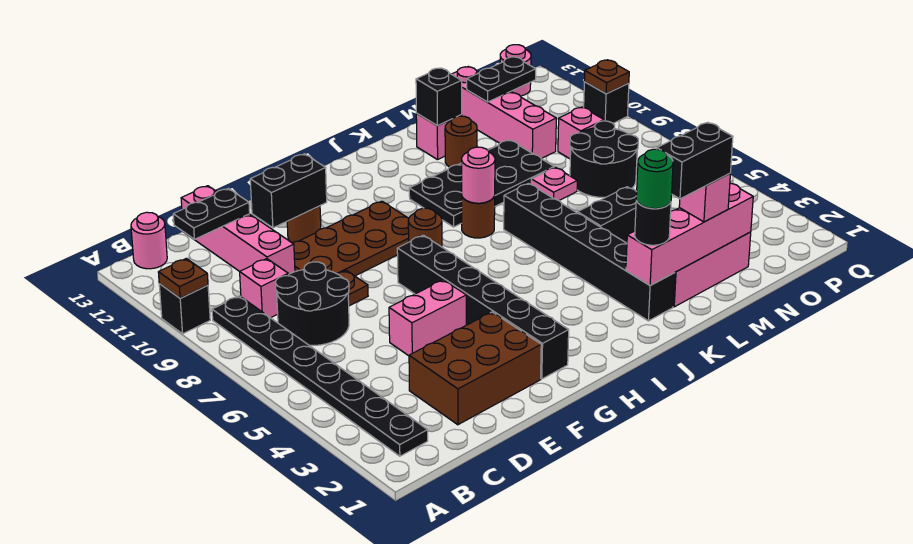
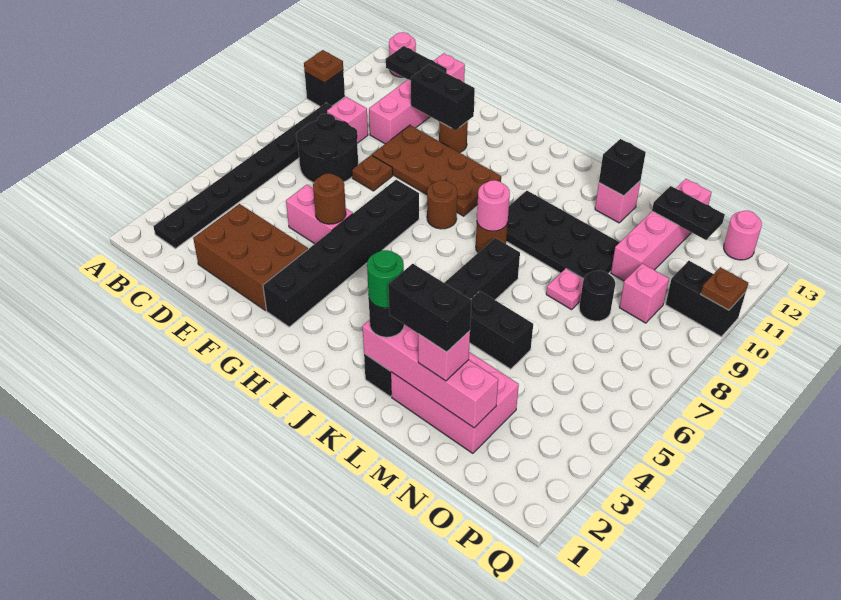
brown round brick L11 level 1 -> brown round brick F5 level 2
black round brick N7:O8 level 1 -> black round brick N8 level 1
black brick Q10 level 1 -> black brick P10:Q10 level 1

